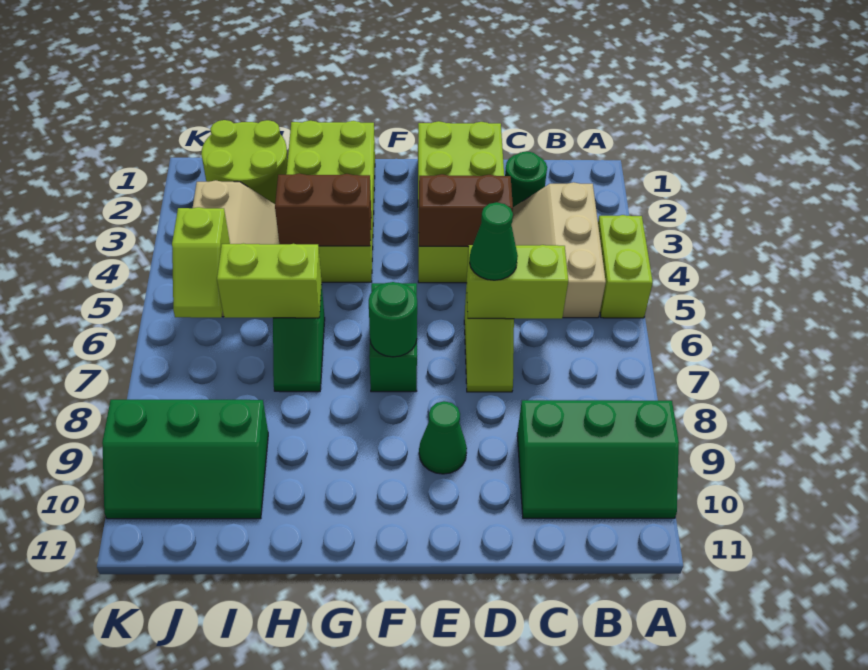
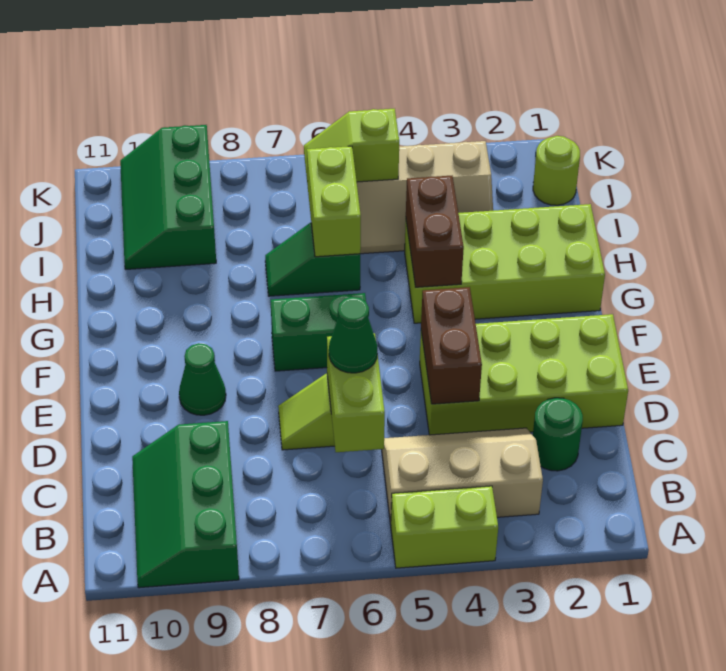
green round brick F7 level 2 -> none
lime round brick I1:J2 level 1 -> lime round brick J1 level 1

